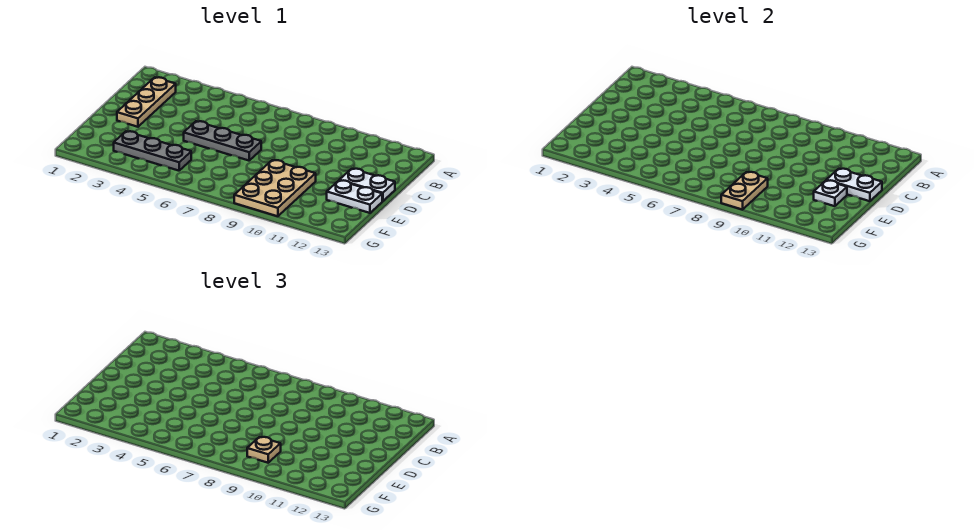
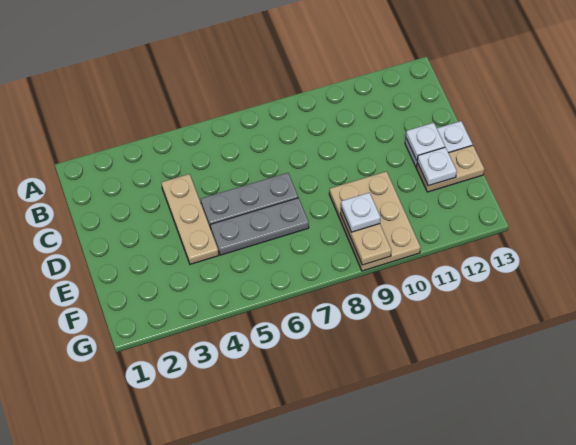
tan plate B2:D2 level 1 -> tan plate C4:E4 level 1
white plate D12:D13 level 2 -> white plate D12 level 2
white plate E12:E13 level 1 -> tan plate E12:E13 level 1
grey plate F3:F5 level 1 -> grey plate E5:E7 level 1
tan plate F9 level 3 -> white plate F9 level 3

